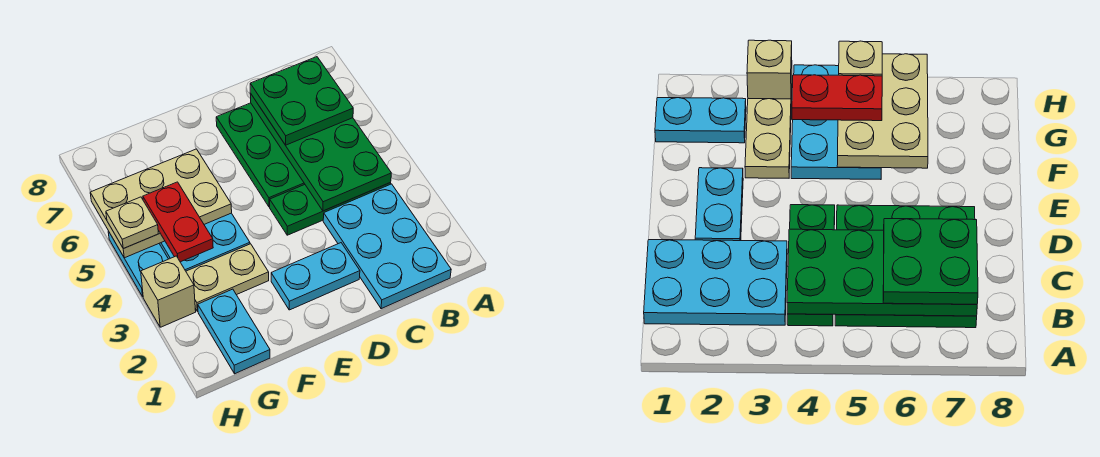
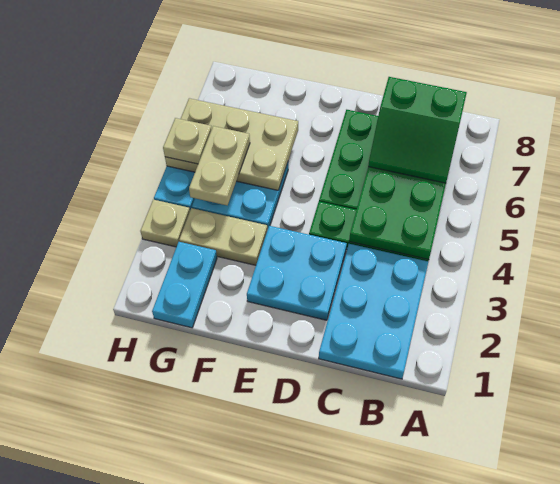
green plate B6:C7 level 3 -> green slope B6:C7 level 3 top 7
cyan plate D2:E2 level 1 -> cyan plate D2:E3 level 1
red plate G4:G5 level 3 -> tan plate G4:G5 level 3
tan brick H3 level 1 -> tan plate H3 level 1

